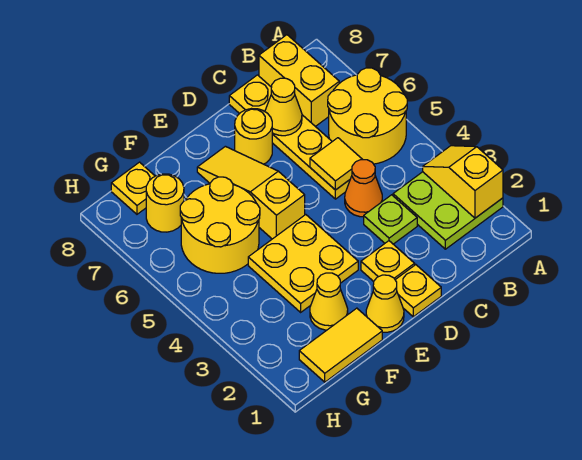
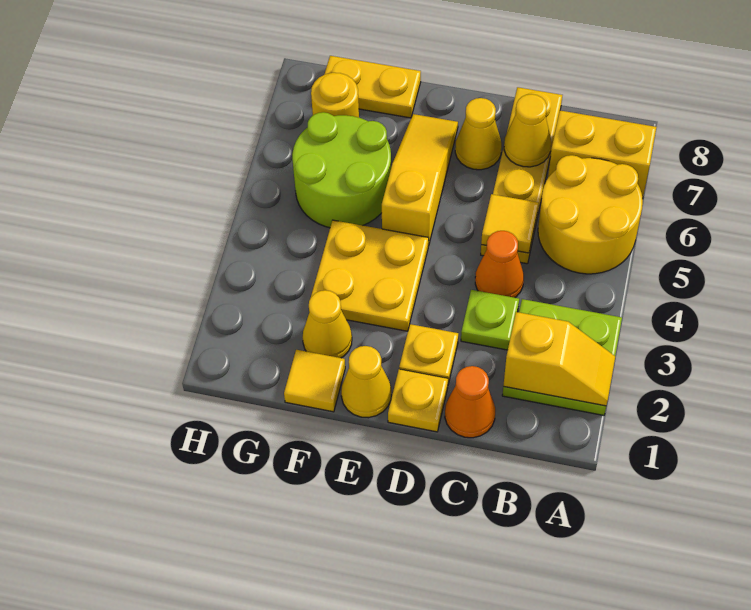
yellow slope A2:A3 level 2 top 2 -> yellow slope A2:B2 level 2 top B
yellow brick B7:B8 level 1 -> yellow brick A7:B7 level 1
none -> orange cone C1 level 1
yellow round brick D7 level 1 -> yellow cone D7 level 1
yellow tile F1:G1 level 1 -> yellow tile F1 level 1
yellow round brick F5:G6 level 1 -> lime round brick F5:G6 level 1
yellow plate G8 level 1 -> yellow plate F8:G8 level 1

